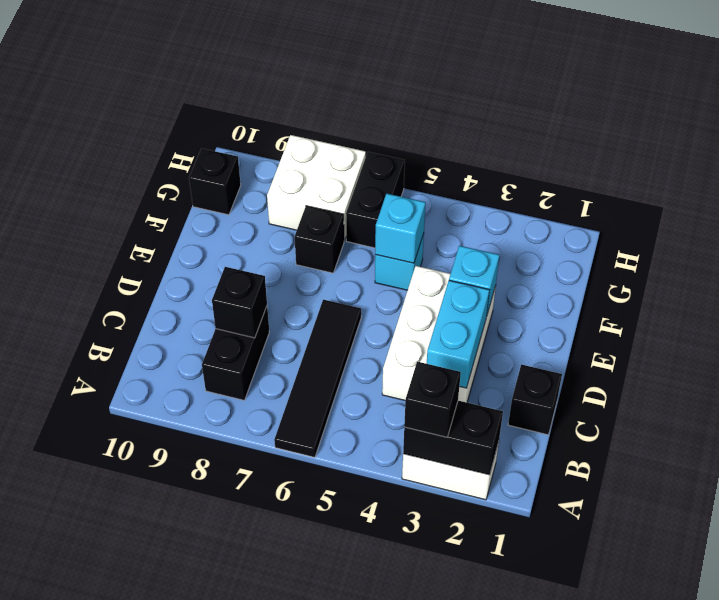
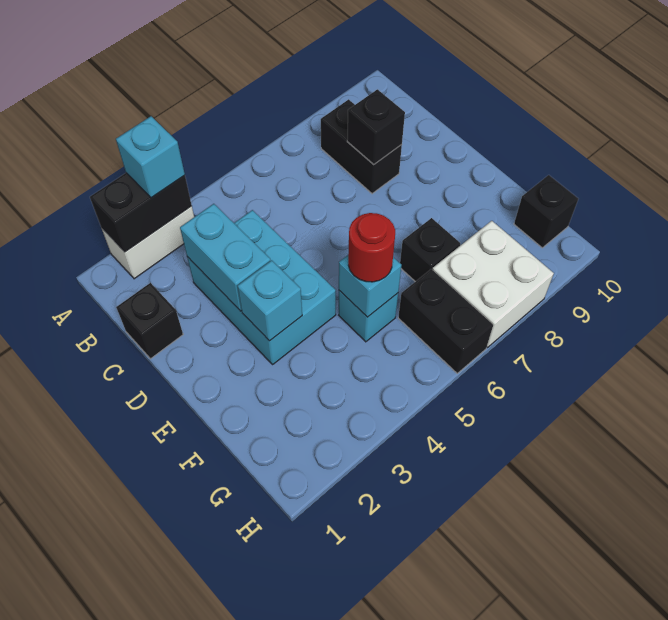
black brick A3 level 3 -> cyan brick A3 level 3
black tile A6:D6 level 1 -> none
white brick C3:E4 level 1 -> cyan brick C3:E4 level 1
none -> red round brick F5 level 3

